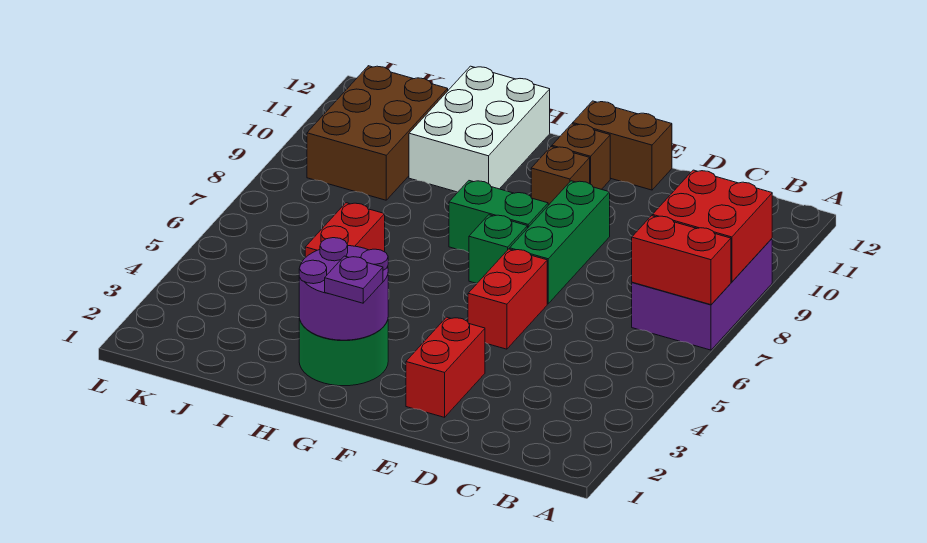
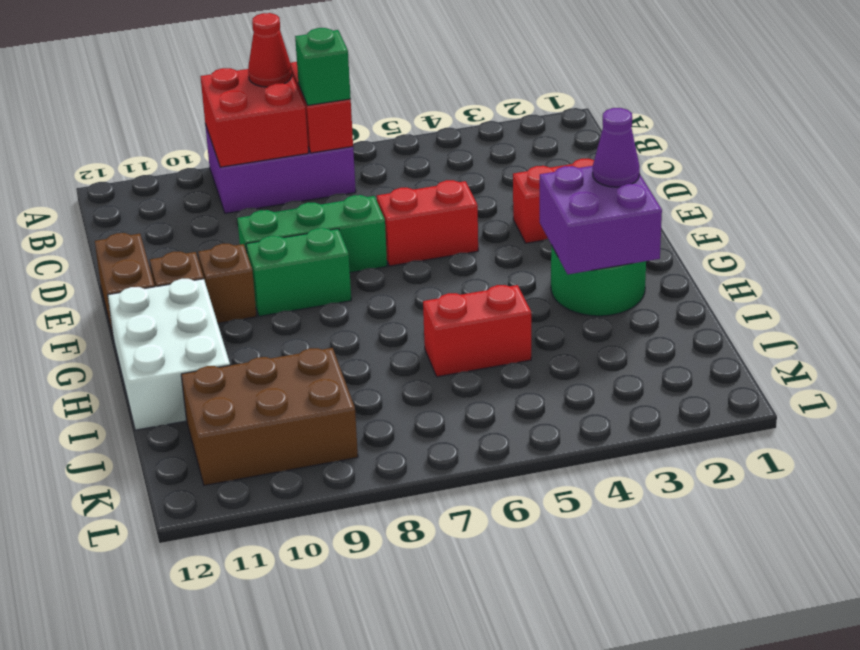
none -> red cone A8 level 3
green brick F7 level 1 -> green brick B7 level 3
green brick F8:G8 level 1 -> green brick F8:F9 level 1
purple round brick G2:H3 level 2 -> purple brick G2:H3 level 2
purple plate G2 level 3 -> purple cone G2 level 3
white brick H10:I12 level 1 -> white brick G11:I12 level 1

